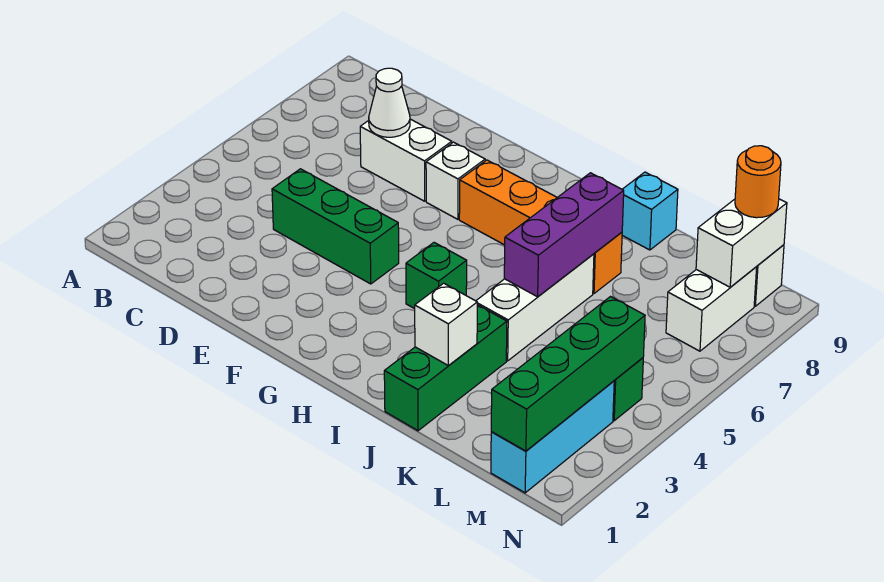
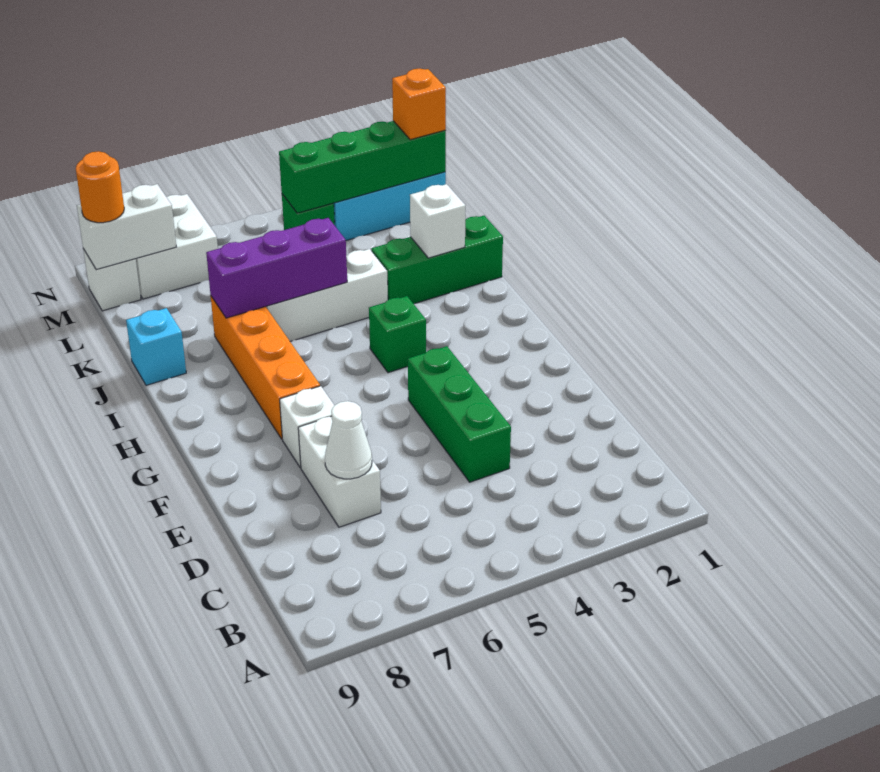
none -> orange brick M1 level 3
white brick M7:M8 level 1 -> white brick M7:N8 level 1

